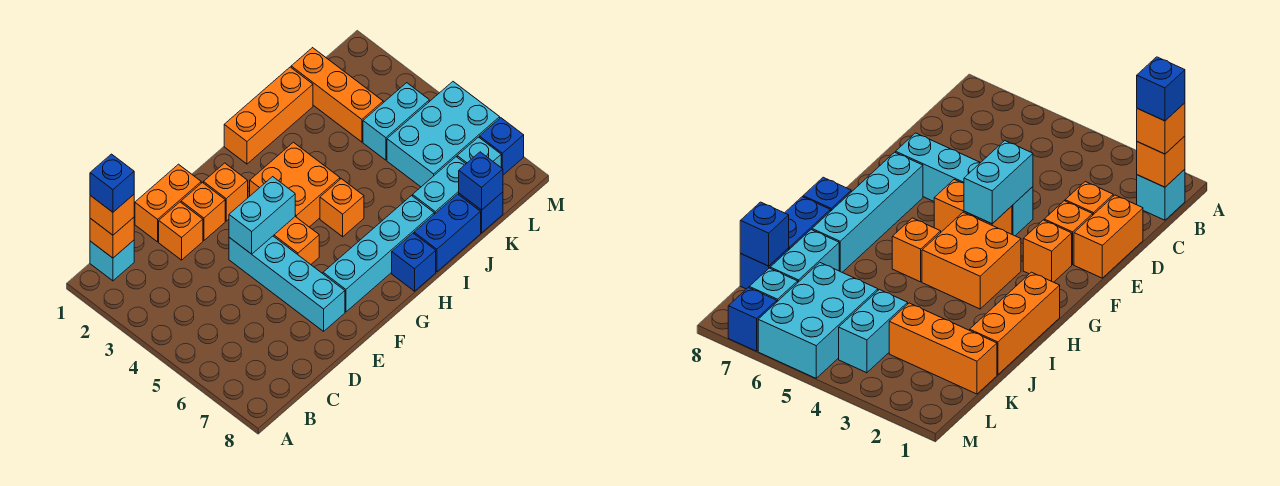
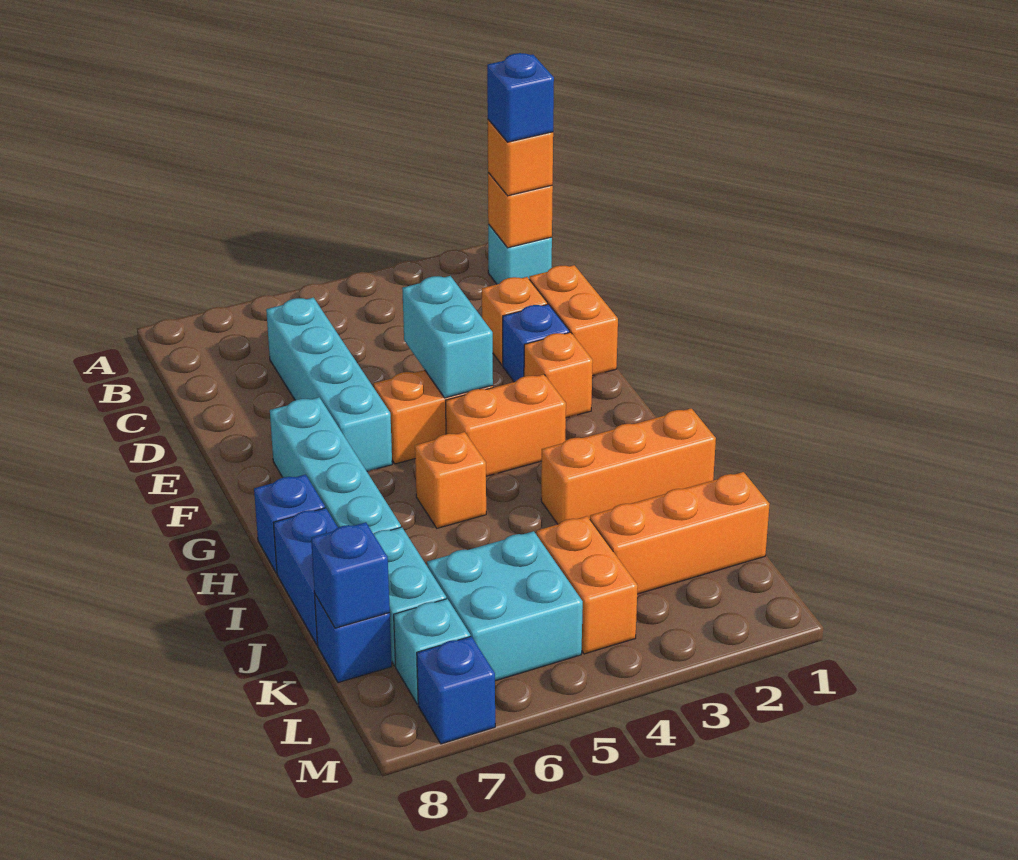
orange brick E2 level 1 -> blue brick E2 level 1
cyan brick E4:E7 level 1 -> cyan brick C6:F6 level 1
orange brick G3:H4 level 1 -> orange brick G3:G4 level 1
orange brick H1:J1 level 1 -> orange brick I1:I3 level 1
cyan brick K4:L4 level 1 -> orange brick K4:L4 level 1
cyan brick K5:M6 level 1 -> cyan brick K5:L6 level 1

